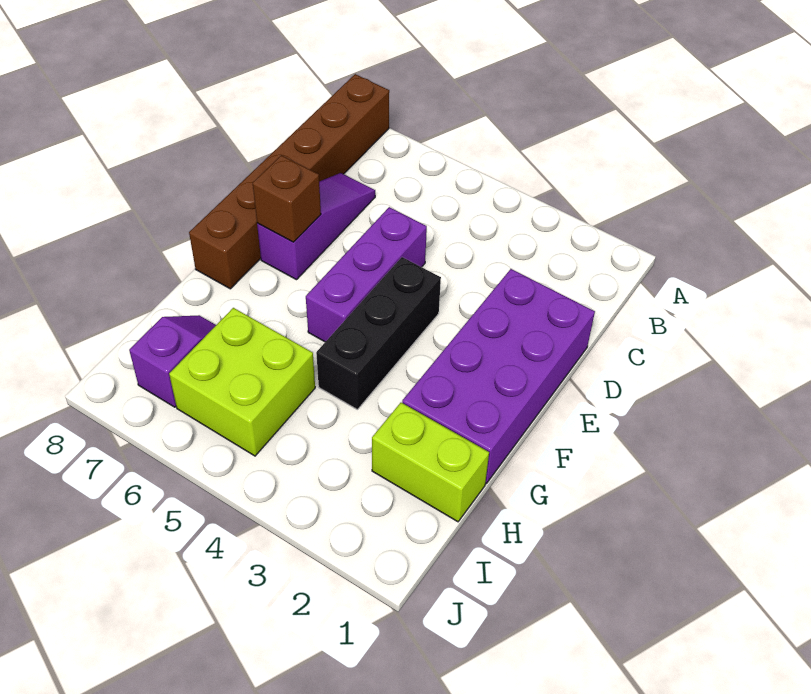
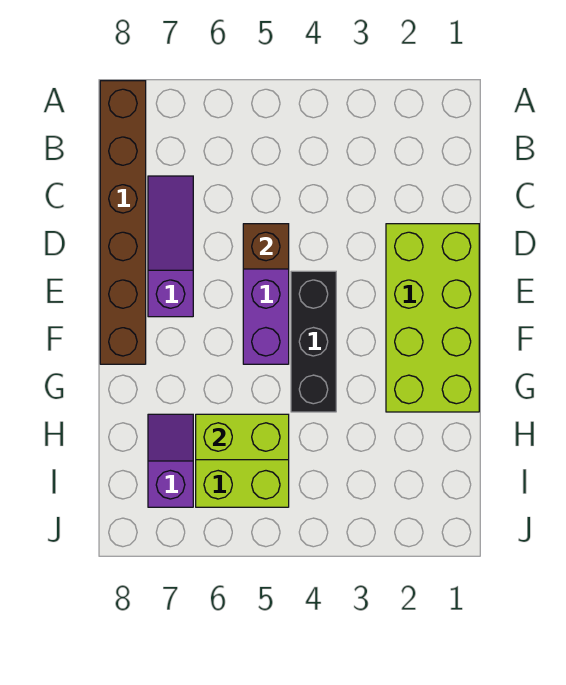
purple brick D1:G2 level 1 -> lime brick D1:G2 level 1
brown brick E7 level 2 -> brown brick D5 level 2
lime brick H1:H2 level 1 -> lime brick H5:H6 level 2

